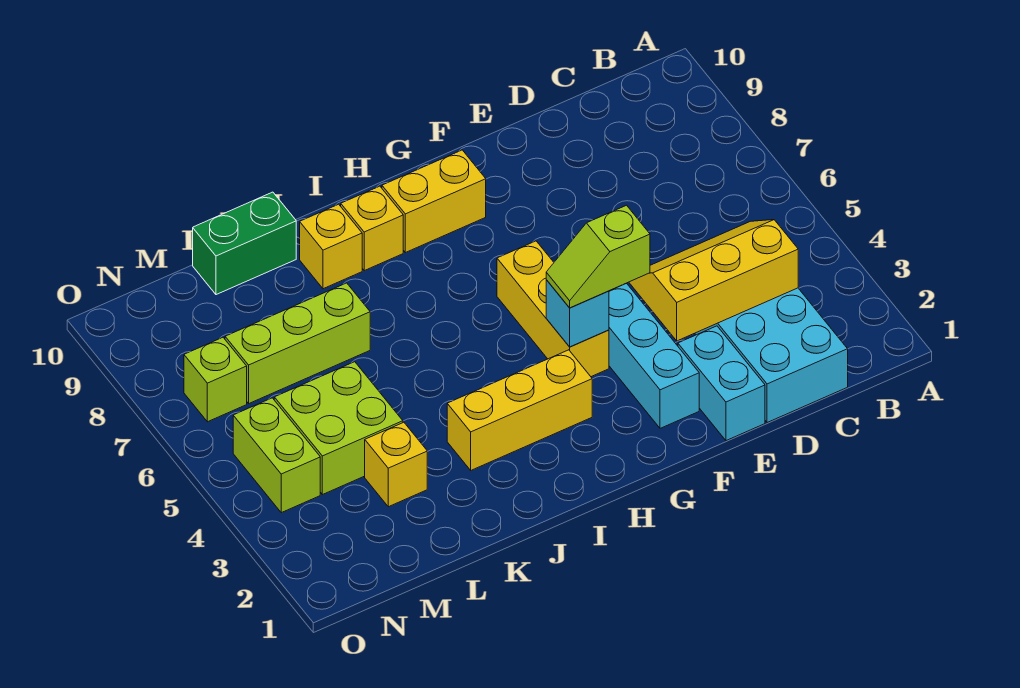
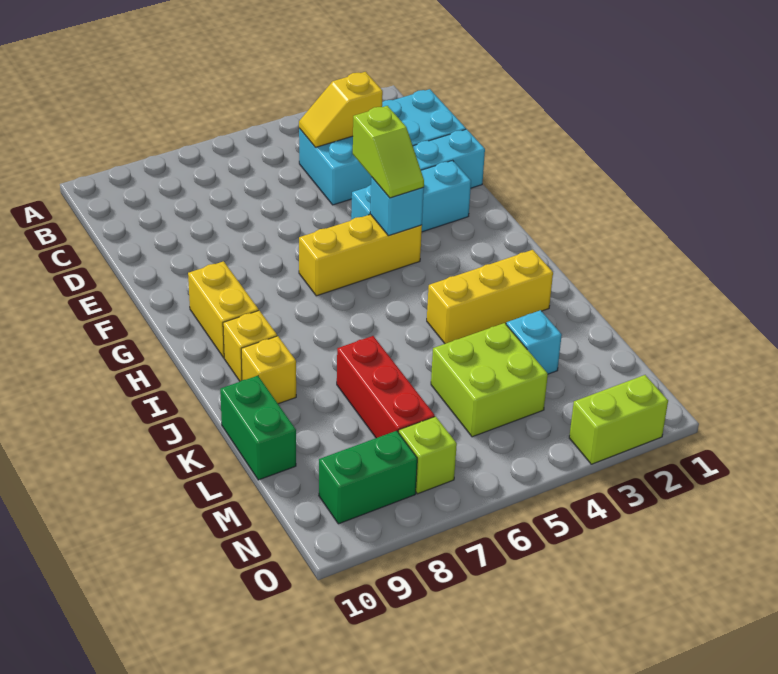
yellow slope C3:E4 level 2 top 3 -> yellow slope C3:C4 level 2 top 3
yellow brick H3:J3 level 1 -> yellow brick J2:J4 level 1
lime brick K7:M7 level 1 -> red brick K7:M7 level 1
yellow brick L3 level 1 -> cyan brick L3 level 1
lime brick N4:N5 level 1 -> lime brick O2:O3 level 1
none -> green brick N8:N9 level 1

